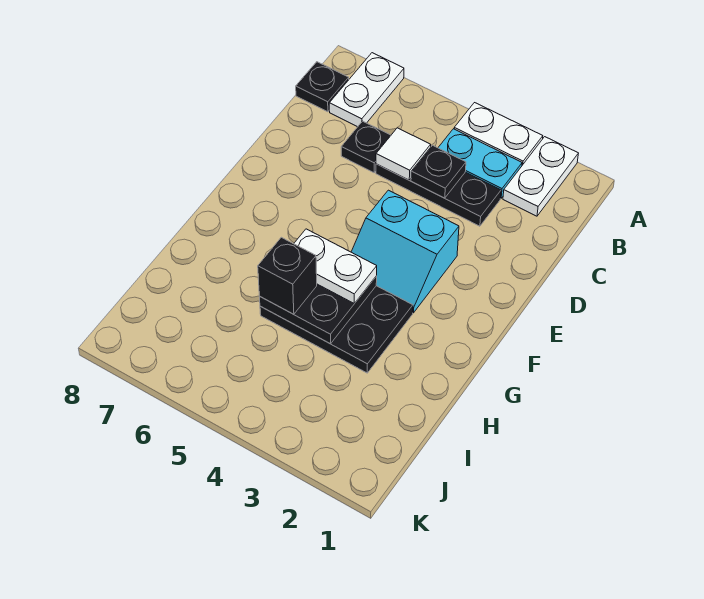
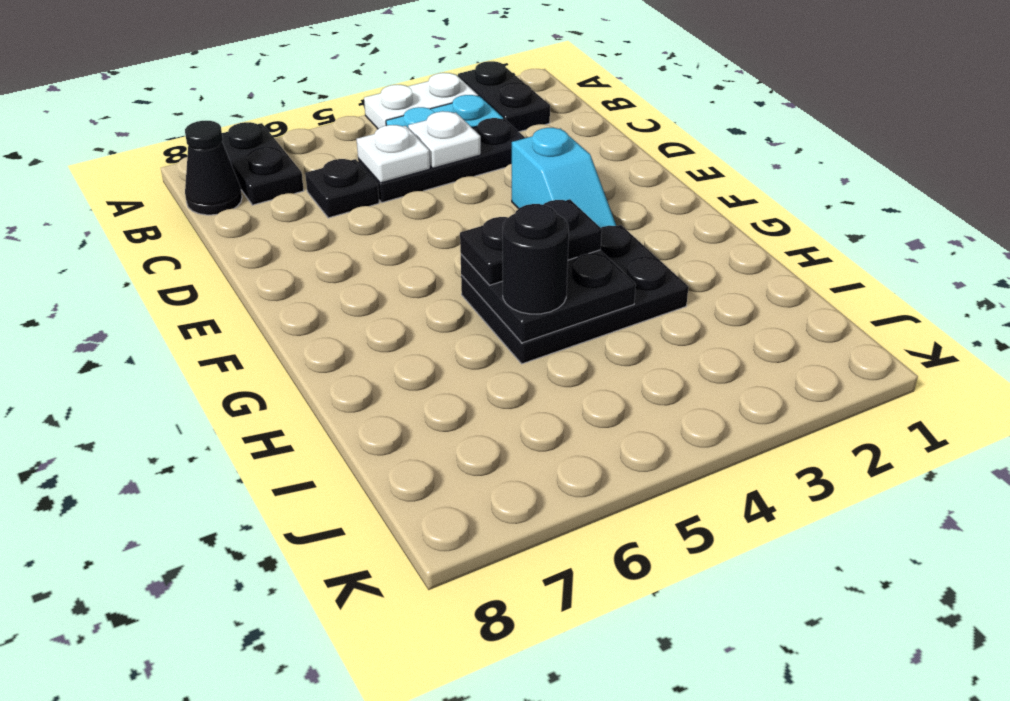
white plate A2:B2 level 1 -> black plate A2:B2 level 1
white plate A7:B7 level 1 -> black plate A7:B7 level 1
black plate B8 level 1 -> black cone B8 level 1
black plate C4 level 2 -> white plate C4 level 2
white tile C5 level 2 -> white plate C5 level 2
cyan slope E3:F4 level 1 top E -> cyan slope E3:F3 level 1 top E
white plate G4:G5 level 3 -> black plate G4:G5 level 3
black brick H5 level 3 -> black round brick H5 level 3

